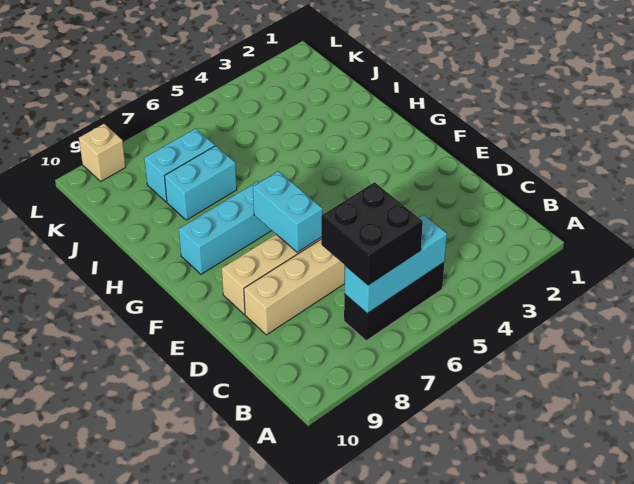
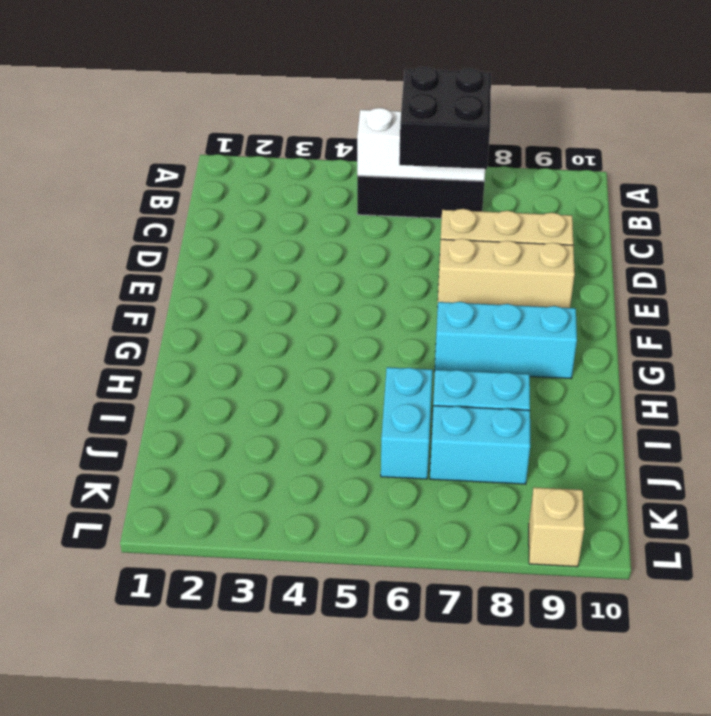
cyan brick B5:B7 level 2 -> white brick B5:B7 level 2
cyan brick E7:F7 level 2 -> cyan brick I6:J6 level 1

